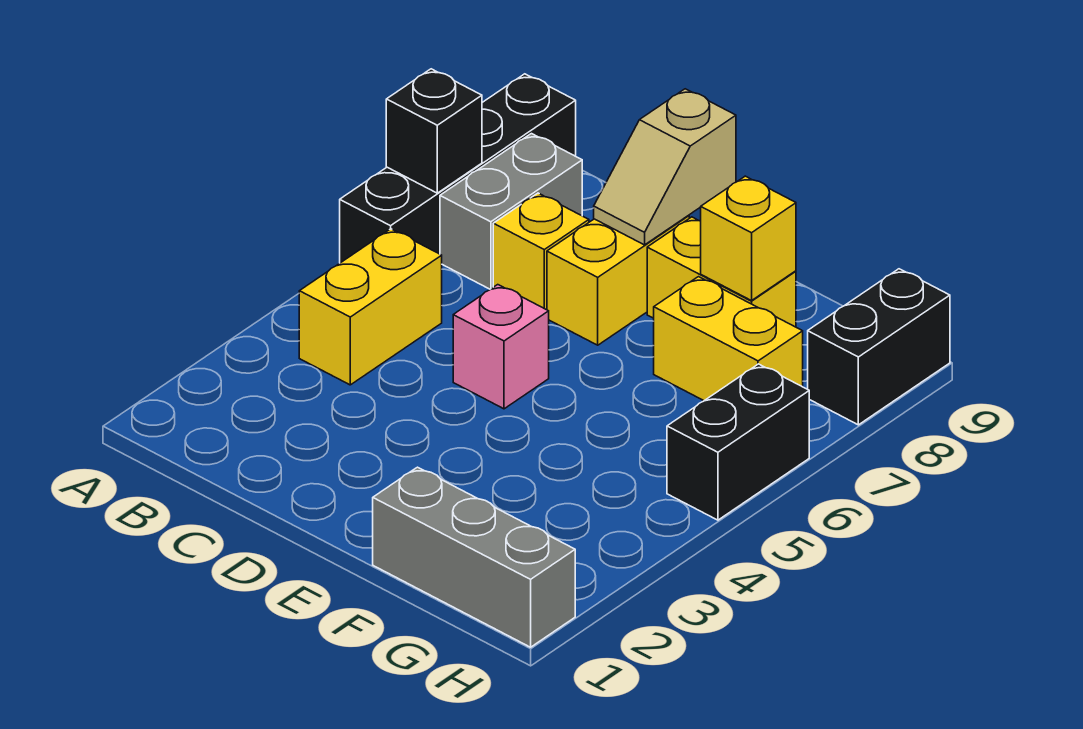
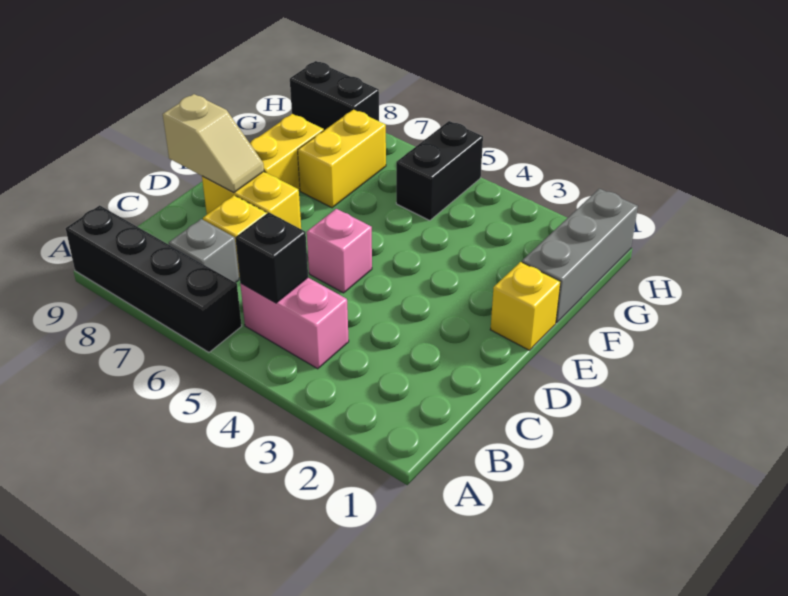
black brick A7 level 2 -> black brick B5 level 2
yellow brick B4:B5 level 1 -> pink brick B4:B5 level 1
grey brick B7:B8 level 1 -> grey brick B7 level 1
yellow brick F8 level 2 -> yellow brick E1 level 1
black brick H5:H6 level 1 -> black brick G5:H5 level 1

